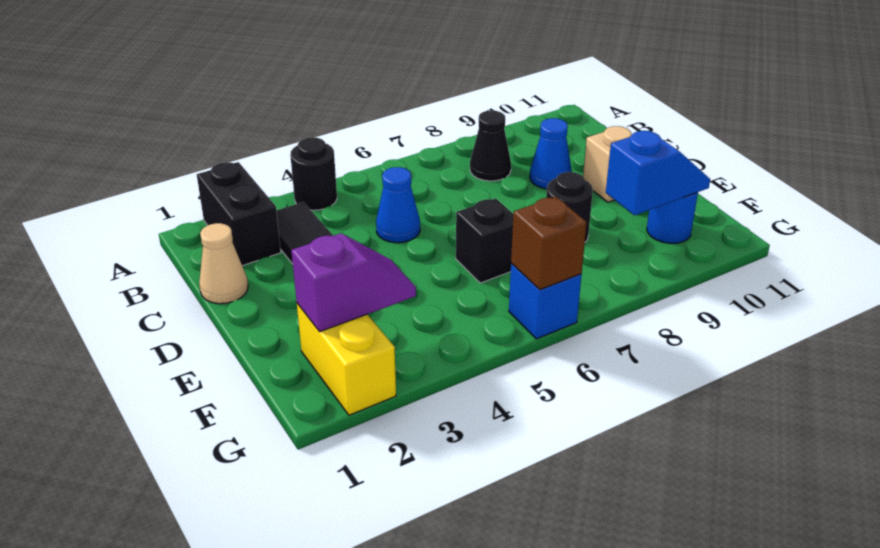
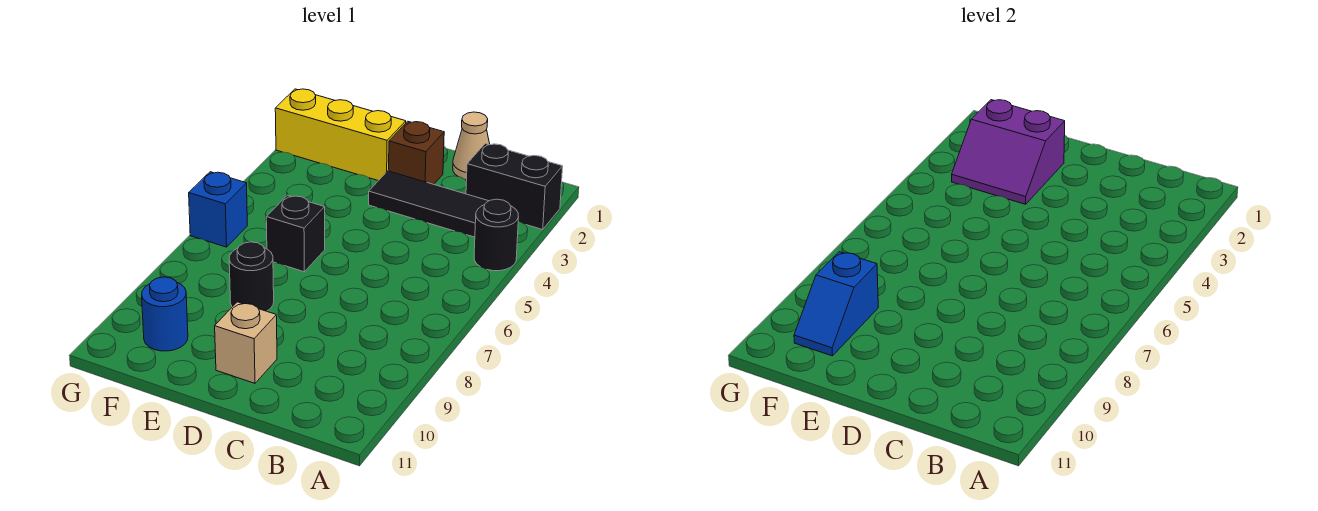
black cone B8 level 1 -> none
blue cone C5 level 1 -> none
blue cone C9 level 1 -> none
yellow brick F2:G2 level 1 -> yellow brick E2:G2 level 1
purple slope F2:F3 level 2 top 2 -> purple slope E2:F3 level 2 top 2
brown brick G6 level 2 -> brown brick D2 level 1

